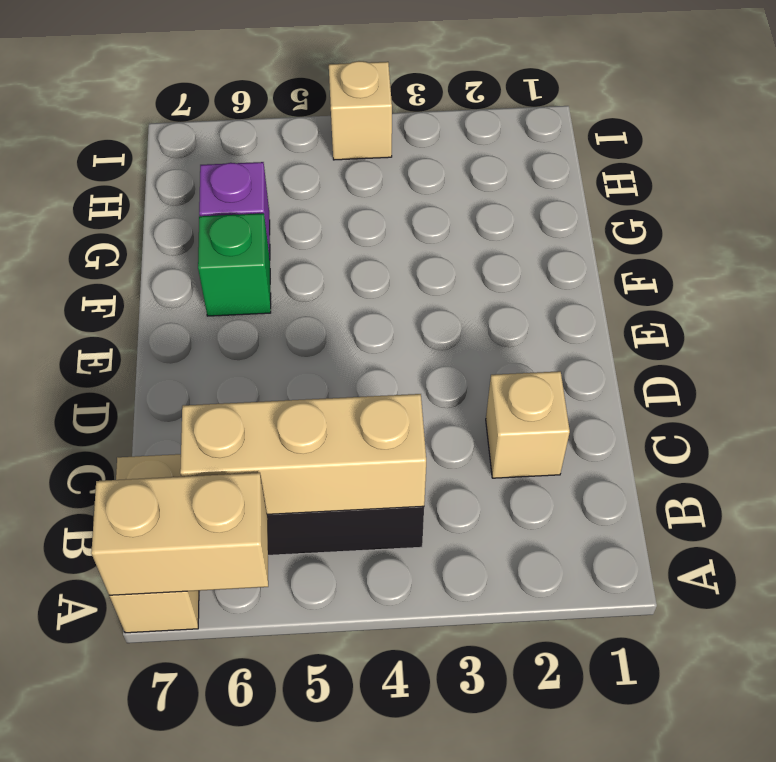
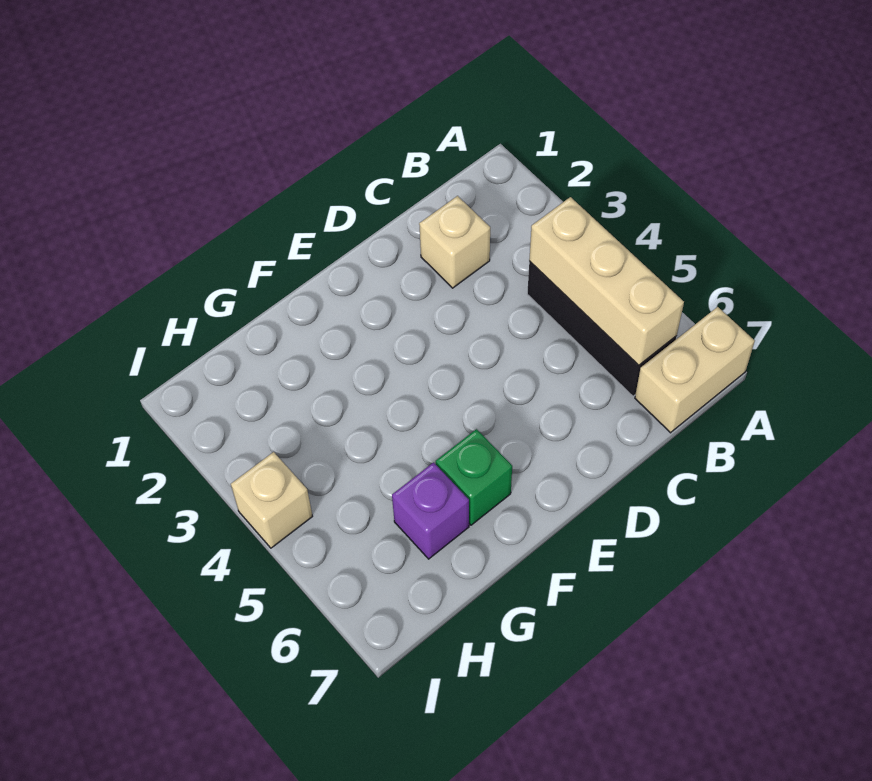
tan brick A6:A7 level 2 -> none

